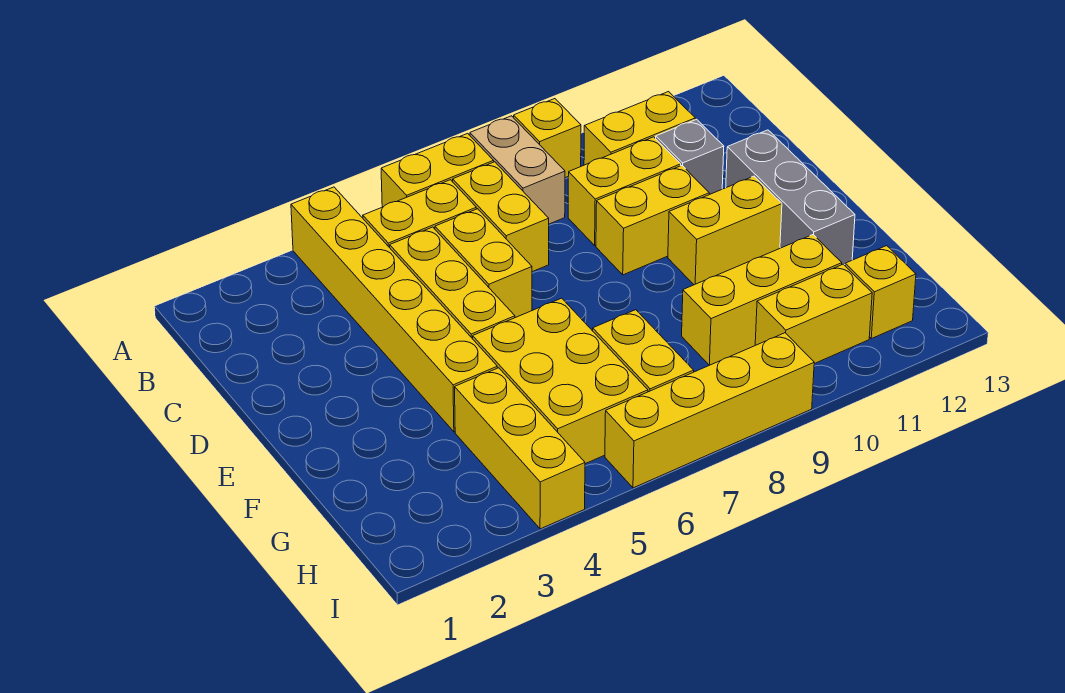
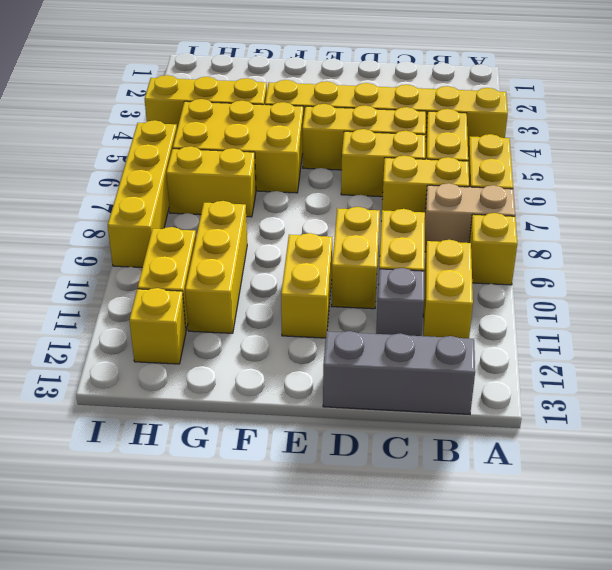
grey brick D12:F12 level 1 -> grey brick B13:D13 level 1

